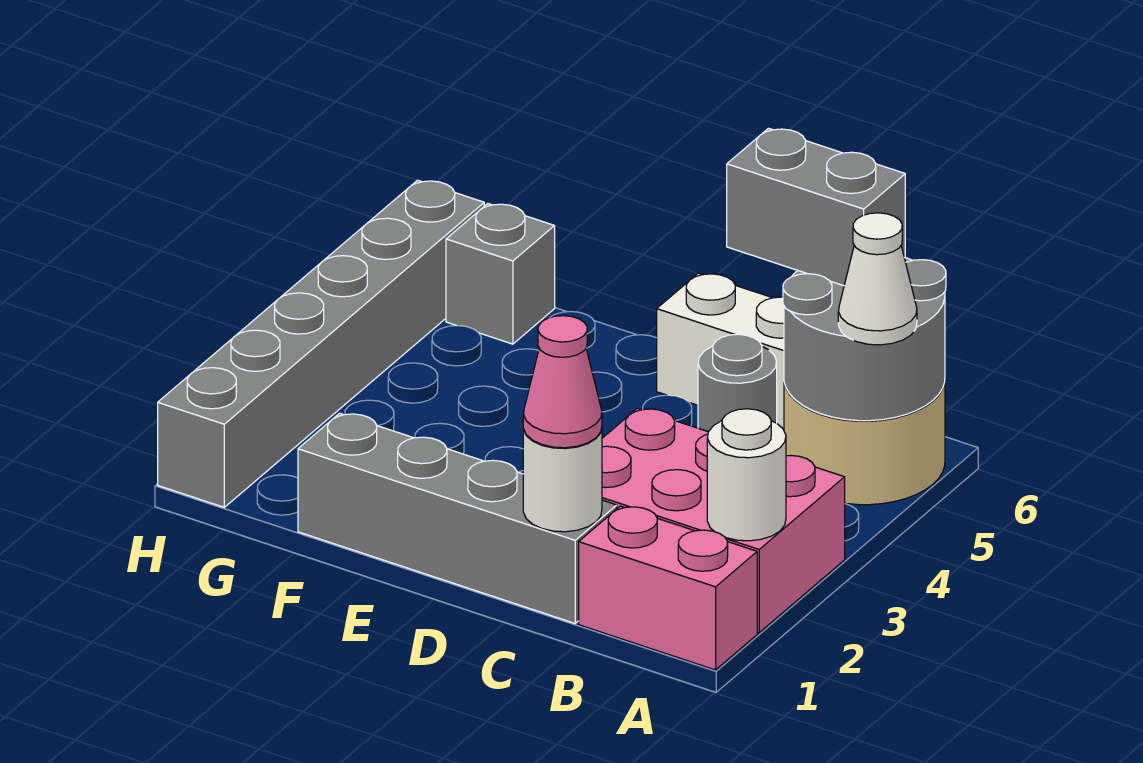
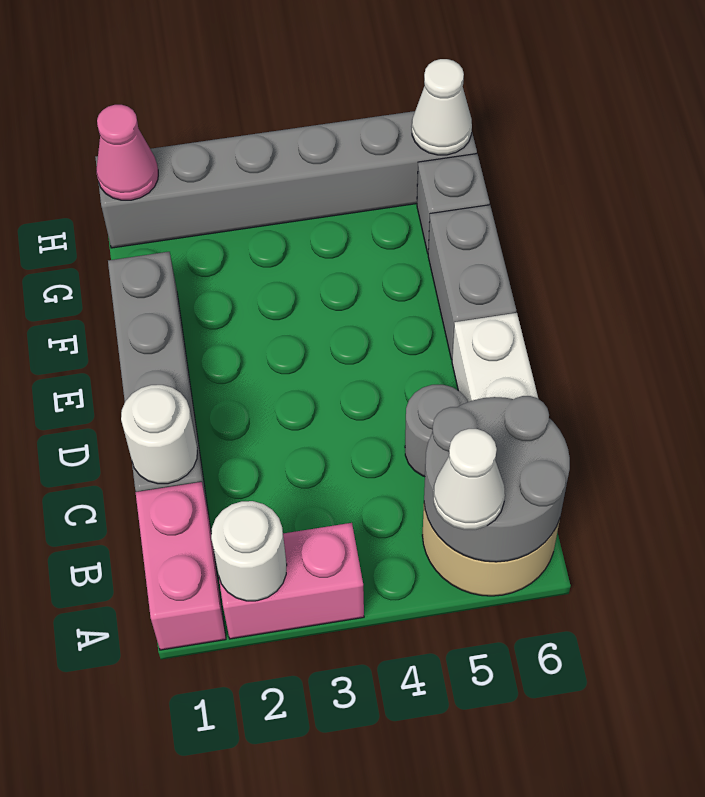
pink brick A2:C3 level 1 -> pink brick A2:A3 level 1
grey brick B6:C6 level 3 -> grey brick E6:F6 level 1
pink cone C1 level 3 -> pink cone H1 level 2
none -> white cone H6 level 2

